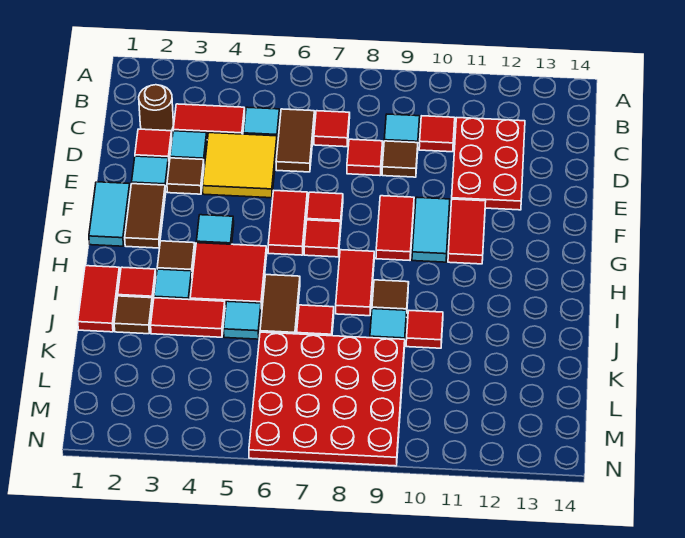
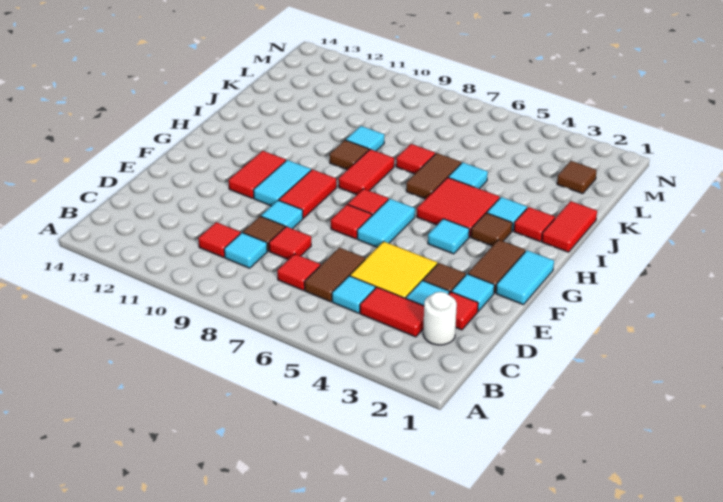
brown round brick C2 level 1 -> white round brick C2 level 1
red plate C11:E12 level 1 -> none
none -> cyan tile E9 level 1
red tile F6:G6 level 1 -> cyan tile F6:G6 level 1
brown tile J2 level 1 -> brown tile L2 level 1
red tile J3:J4 level 1 -> none
red tile J10 level 1 -> none
red plate K6:N9 level 1 -> none

